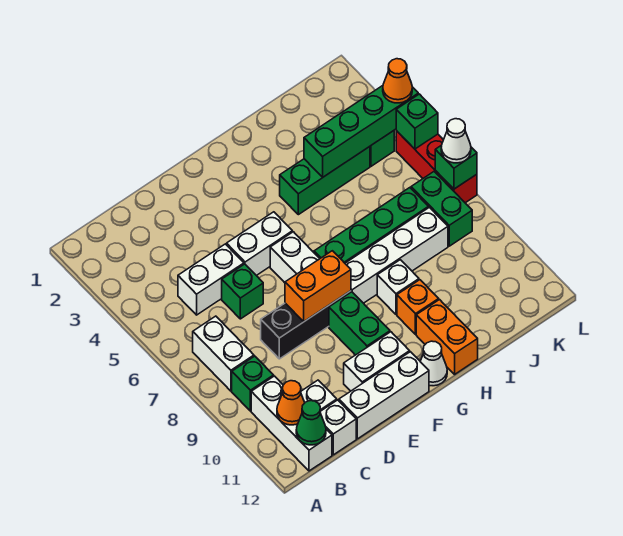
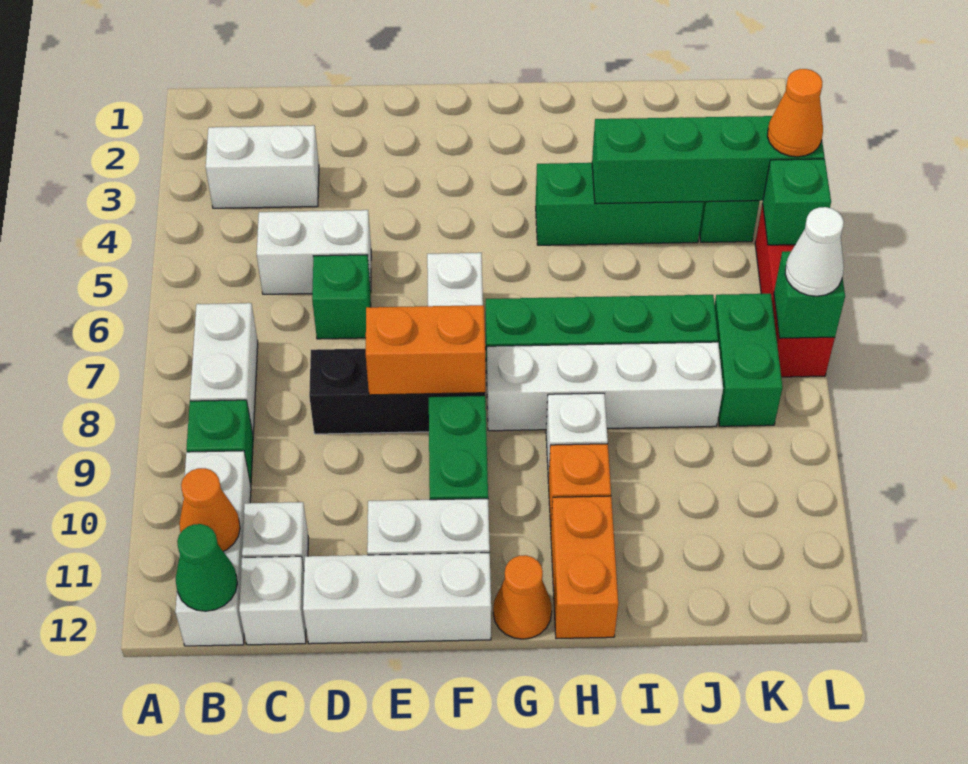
white brick E5:F5 level 1 -> white brick B3:C3 level 1
white cone G12 level 1 -> orange cone G12 level 1

